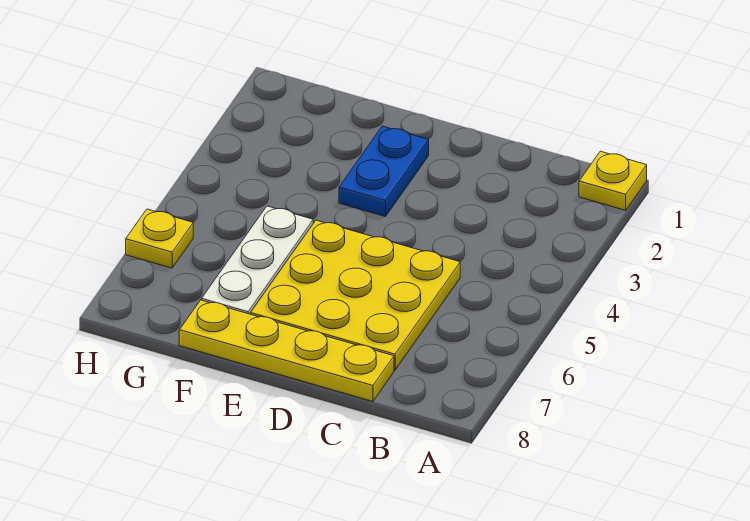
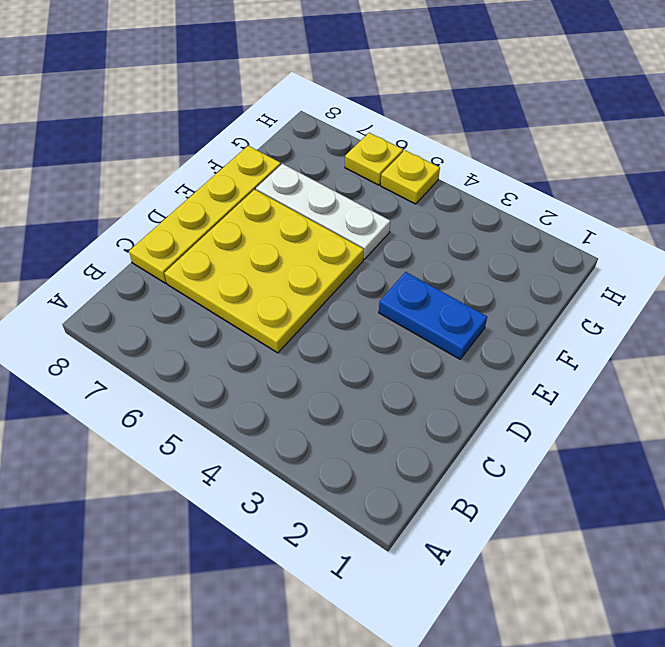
yellow plate A1 level 1 -> yellow plate H5 level 1

